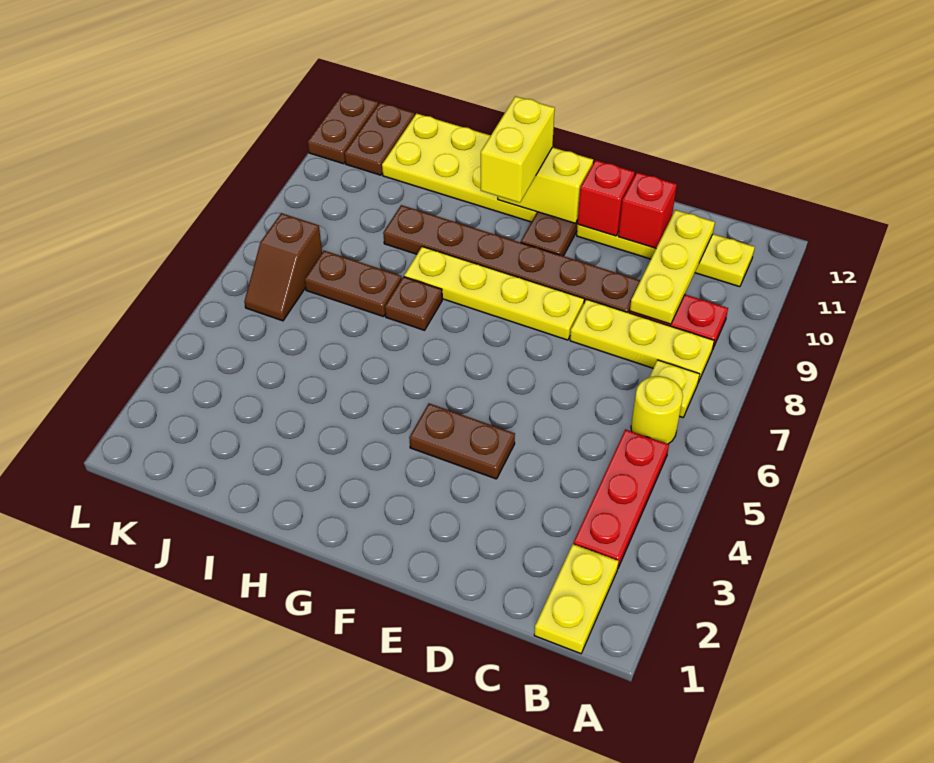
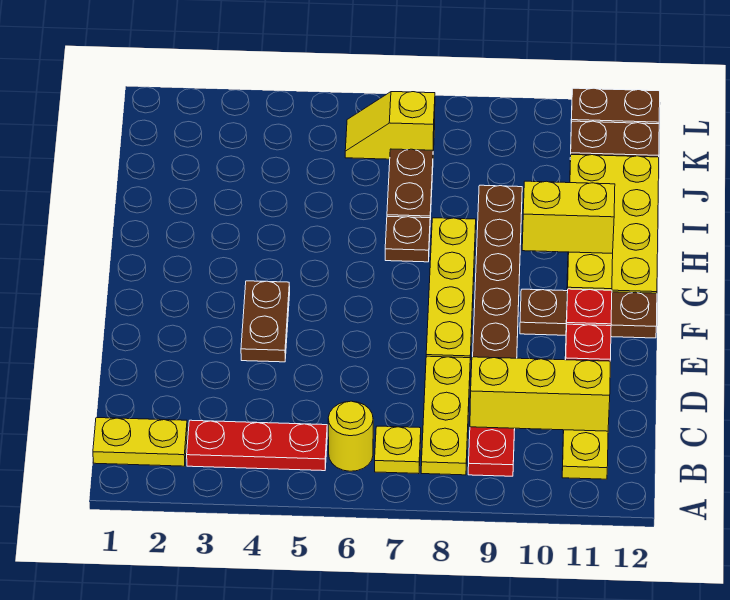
yellow plate C9:C11 level 2 -> yellow brick C9:C11 level 2
brown slope K6:K7 level 1 top 7 -> yellow slope K6:K7 level 1 top 7

